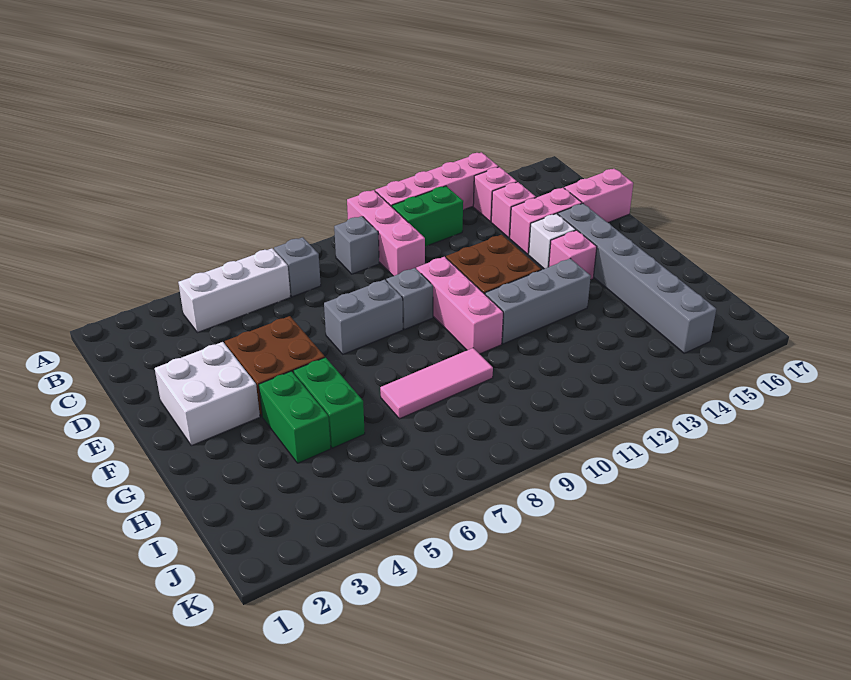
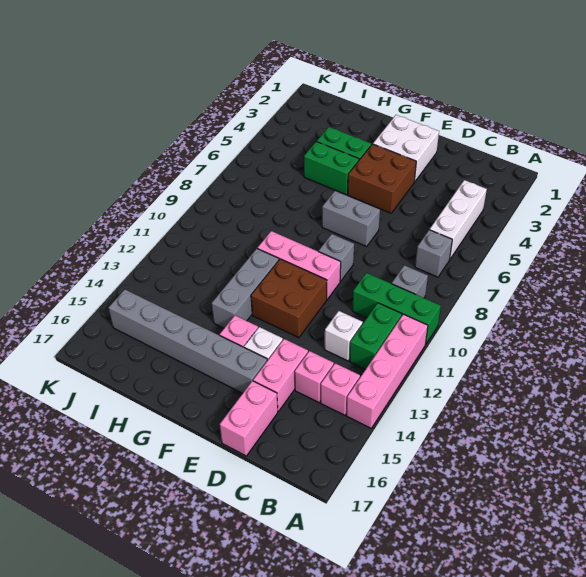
pink brick A10:C10 level 1 -> green brick A10:C10 level 1
none -> white brick C12 level 1
grey brick E7:E8 level 1 -> grey brick E7:F7 level 1
pink tile H7:H9 level 1 -> none

